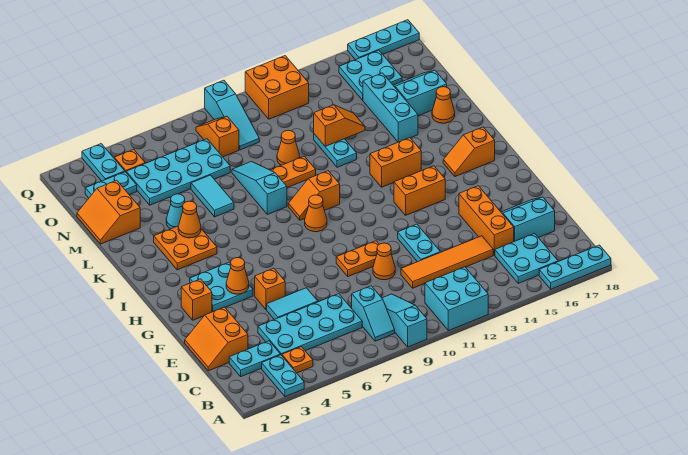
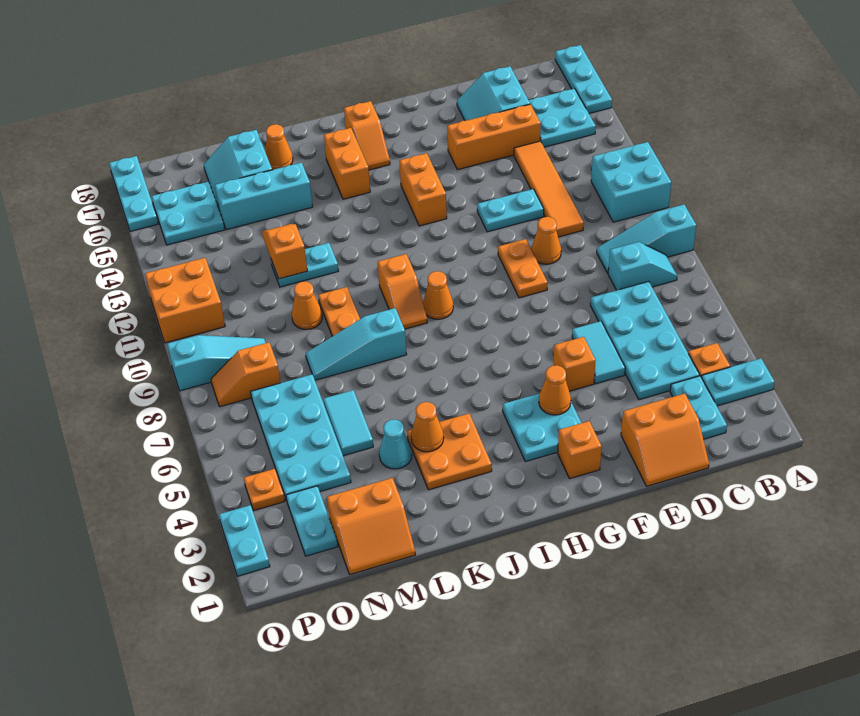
orange brick J13:J14 level 1 -> orange brick J15:J16 level 1
cyan tile L6:M6 level 1 -> cyan tile M5:M6 level 1
cyan plate P3:Q3 level 1 -> cyan plate Q2:Q3 level 1

